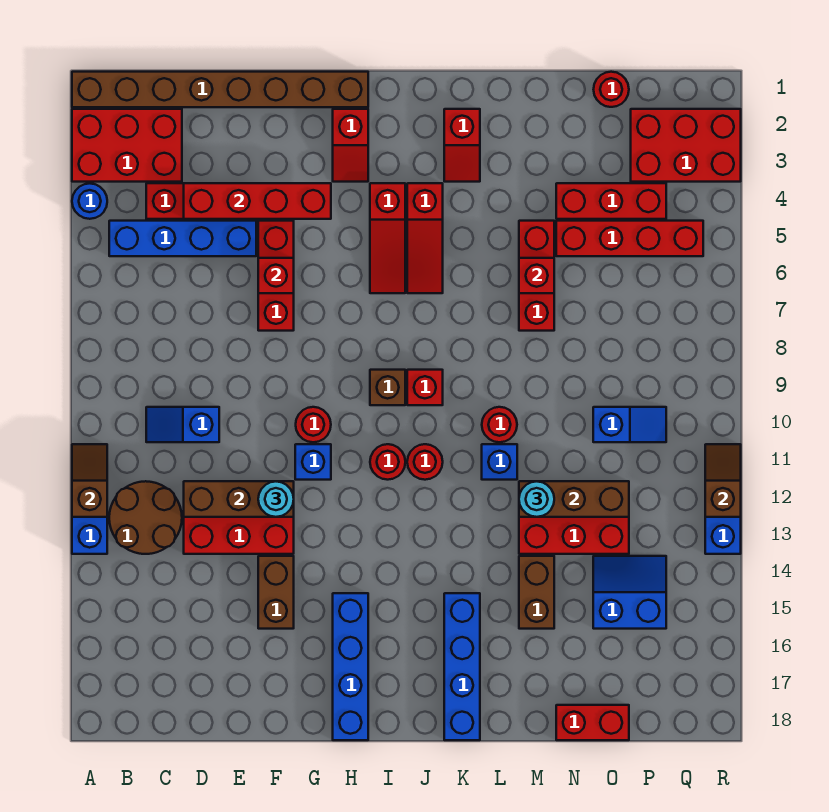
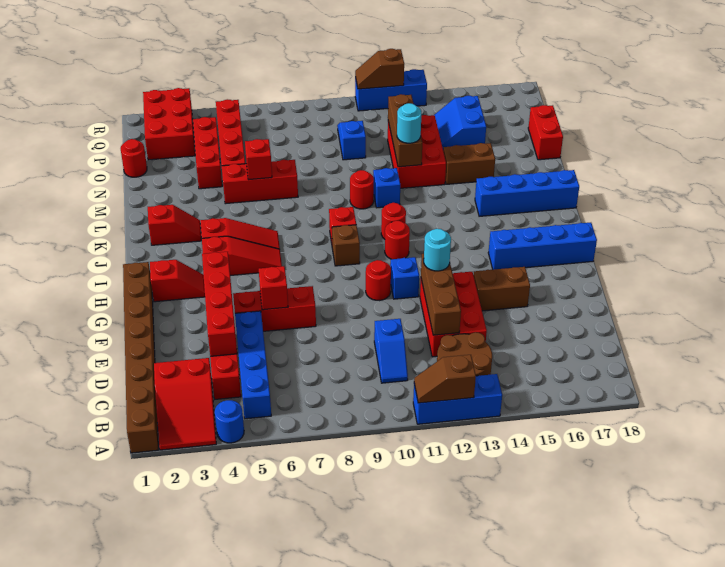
red brick A2:C3 level 1 -> red slope A2:C3 level 1 top C

